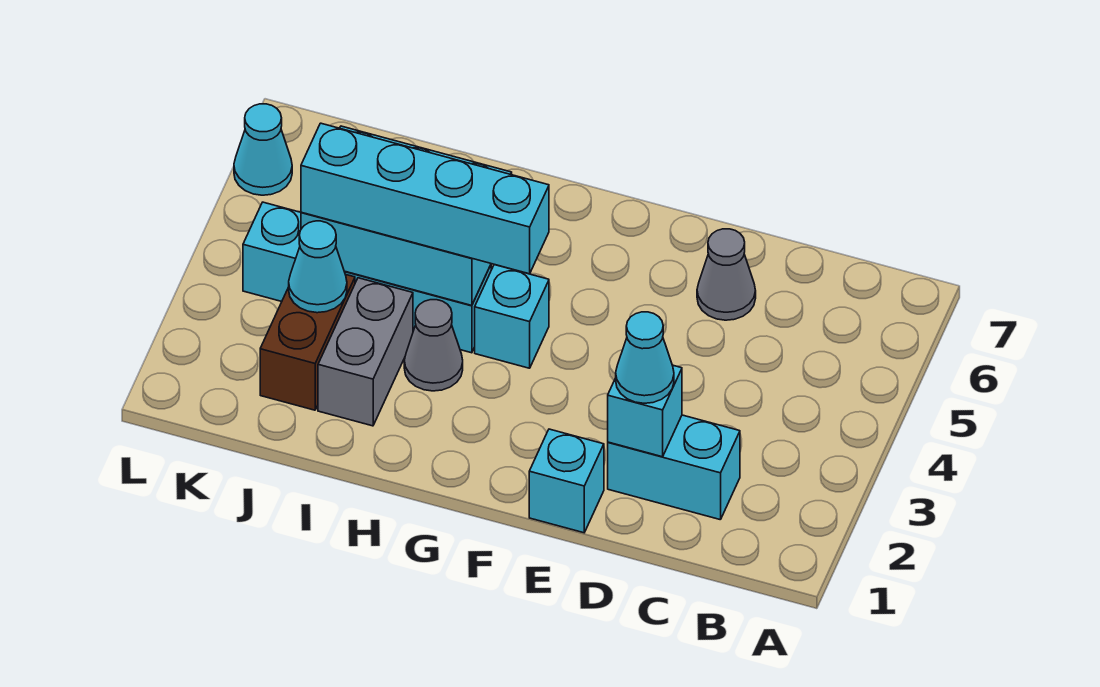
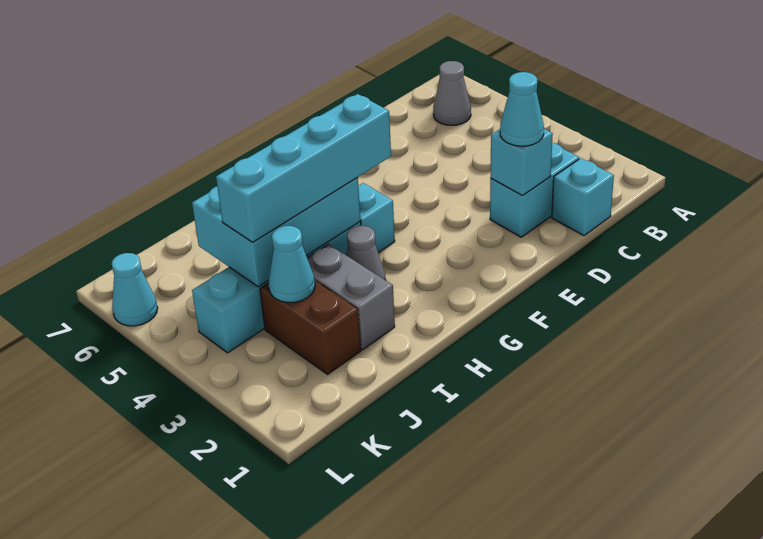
grey cone D6 level 1 -> grey cone B6 level 1
cyan brick E1 level 1 -> cyan brick C1 level 1

